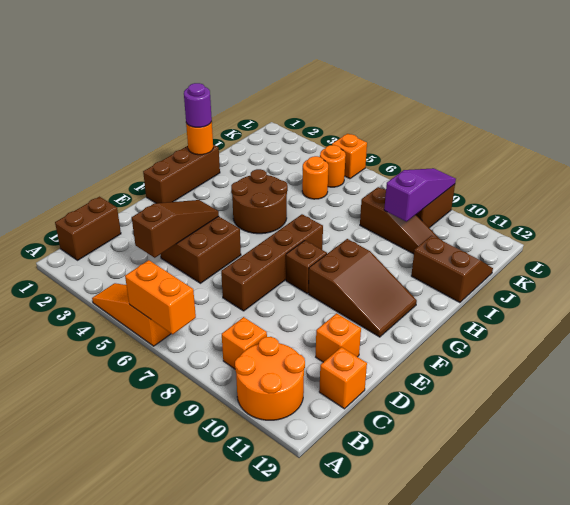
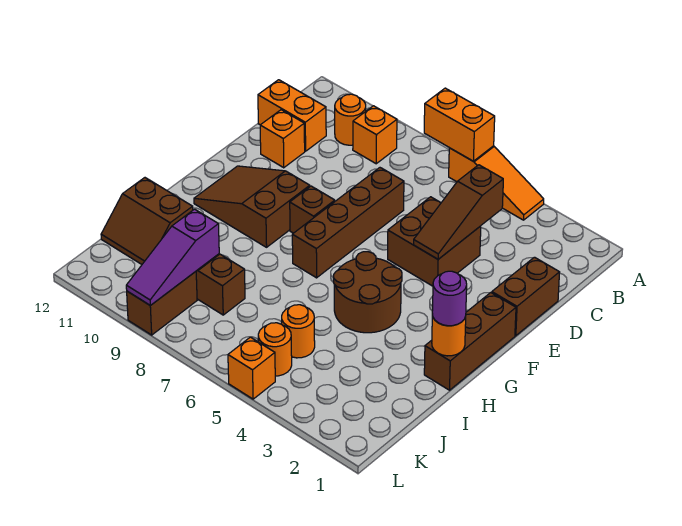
orange round brick A10:B11 level 1 -> orange round brick B10 level 1
brown brick B1:C1 level 1 -> brown brick D1:E1 level 1
orange brick C12 level 1 -> orange brick C11:C12 level 1

